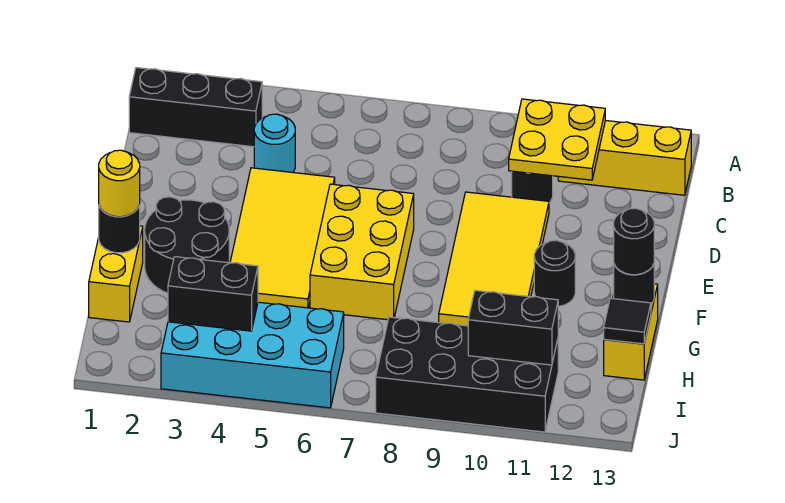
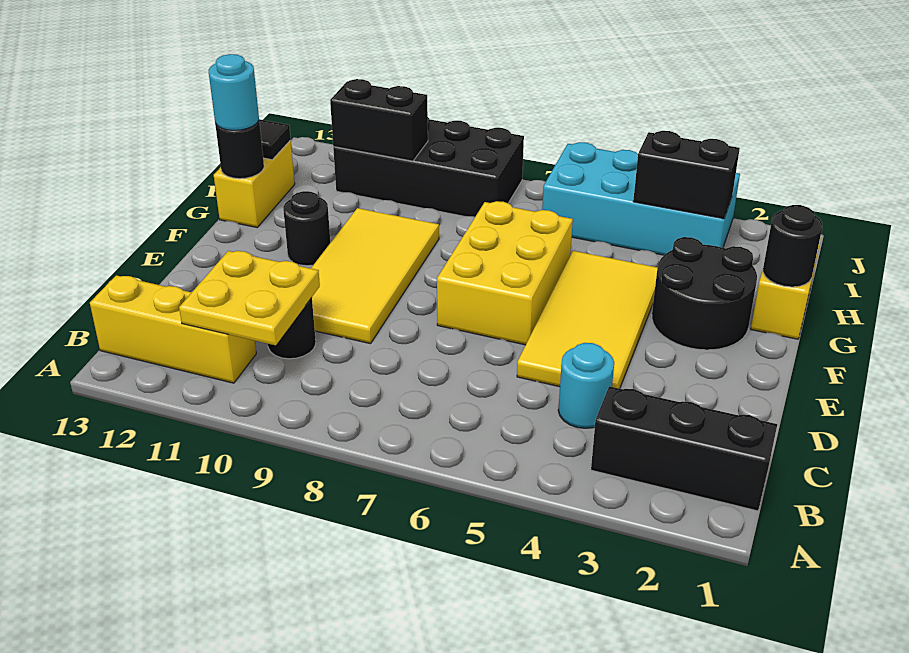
yellow round brick G1 level 3 -> none
black round brick G13 level 3 -> cyan round brick G13 level 3

